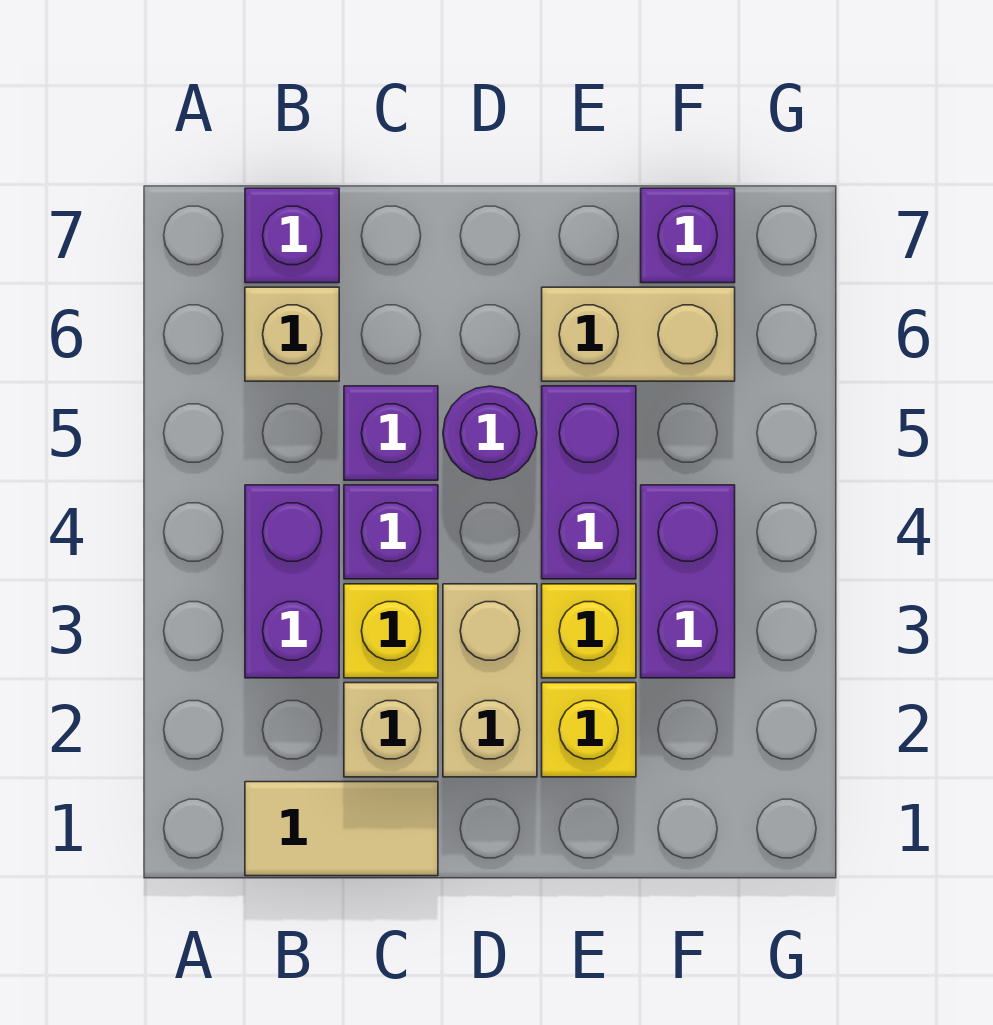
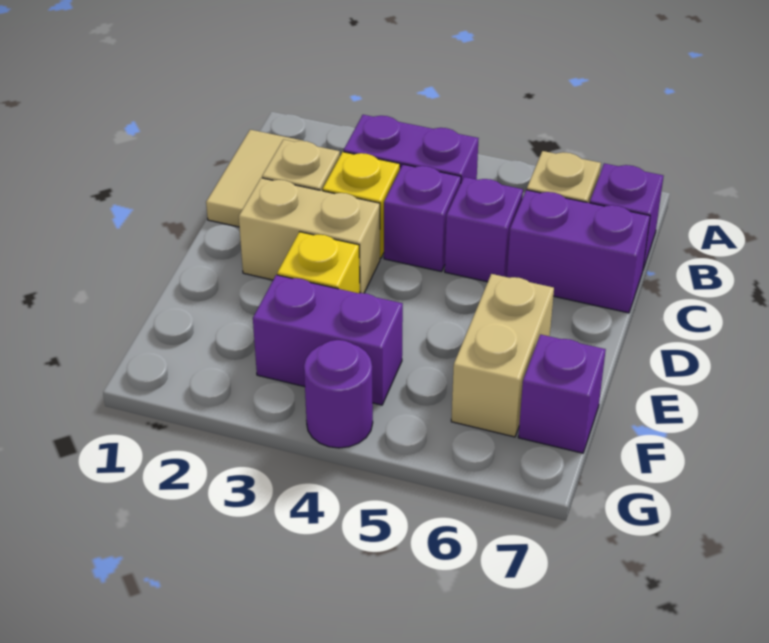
purple round brick D5 level 1 -> purple round brick G4 level 1
yellow brick E2 level 1 -> none
purple brick E4:E5 level 1 -> purple brick C6:C7 level 1

